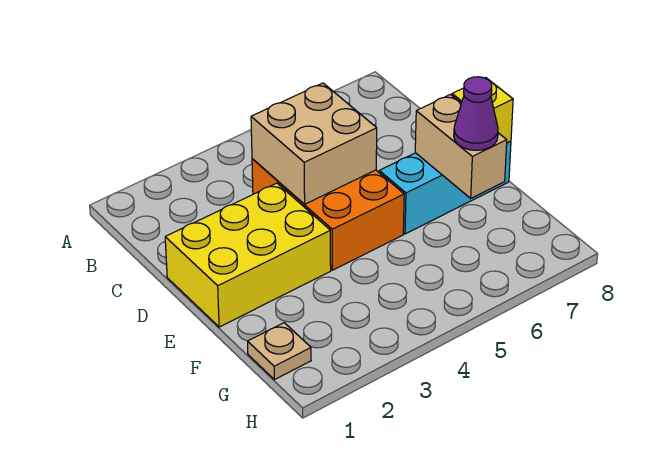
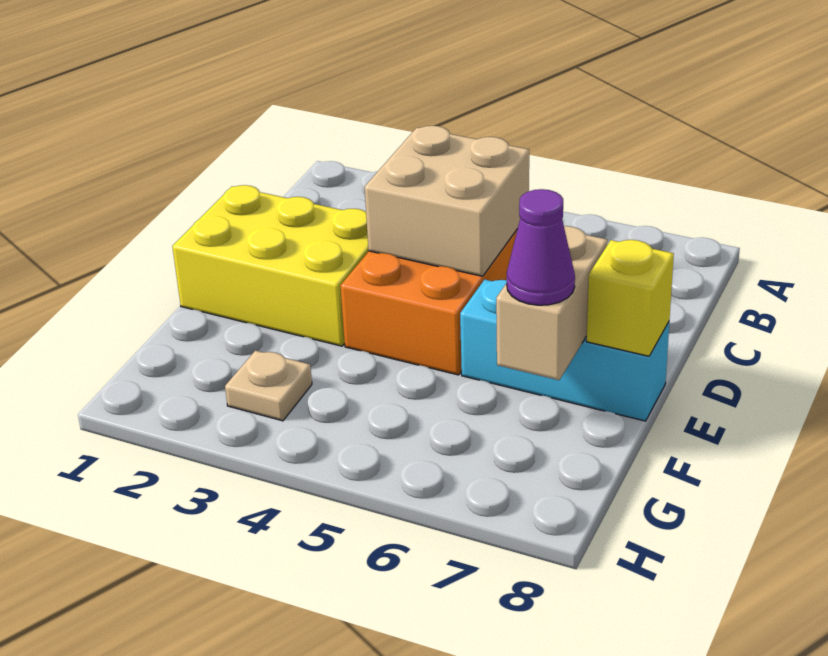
tan plate G1 level 1 -> tan plate G3 level 1

